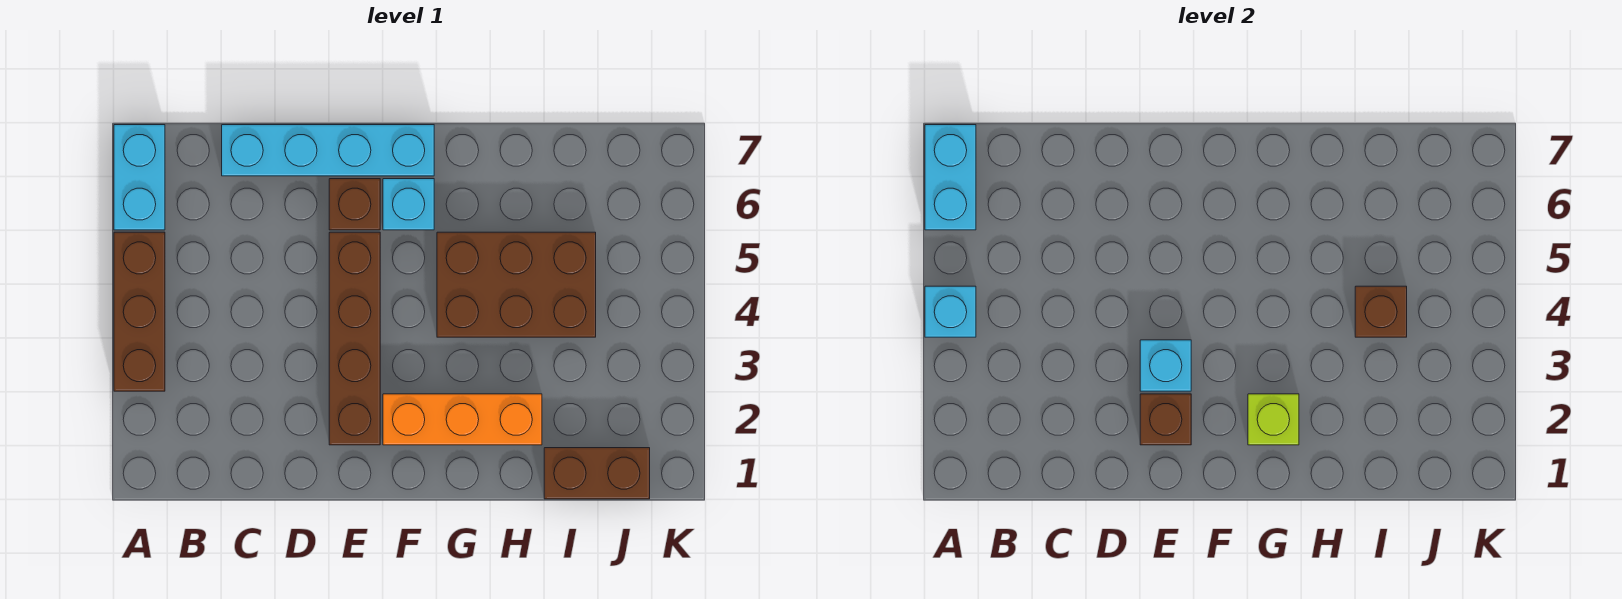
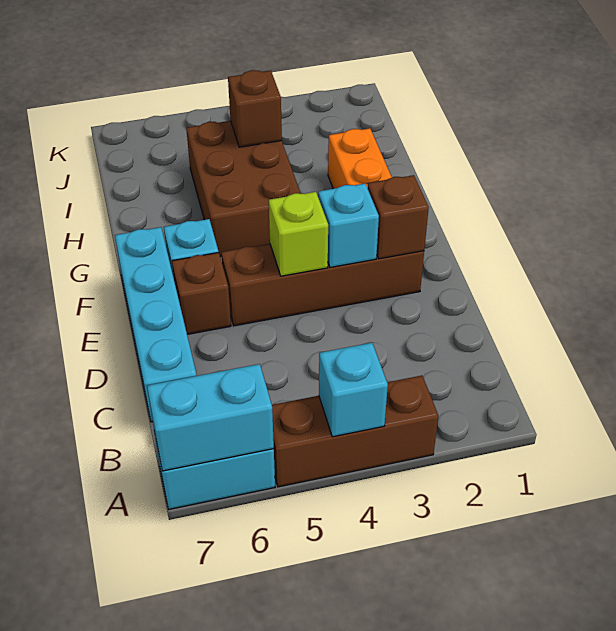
lime brick G2 level 2 -> lime brick E4 level 2
brown brick I1:J1 level 1 -> none

